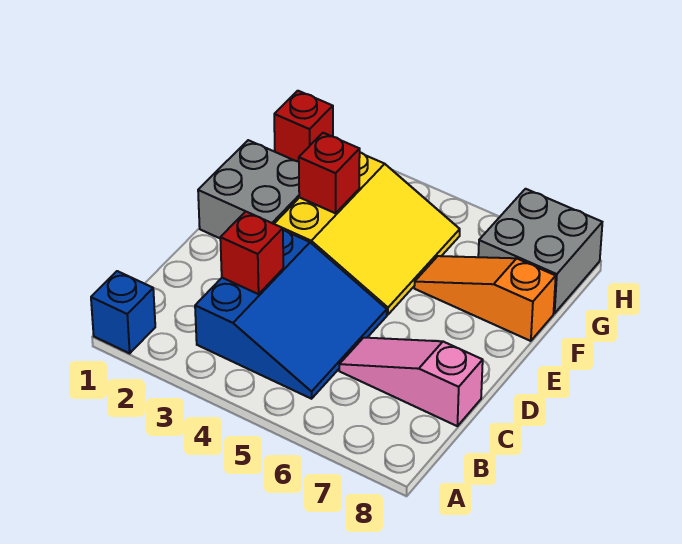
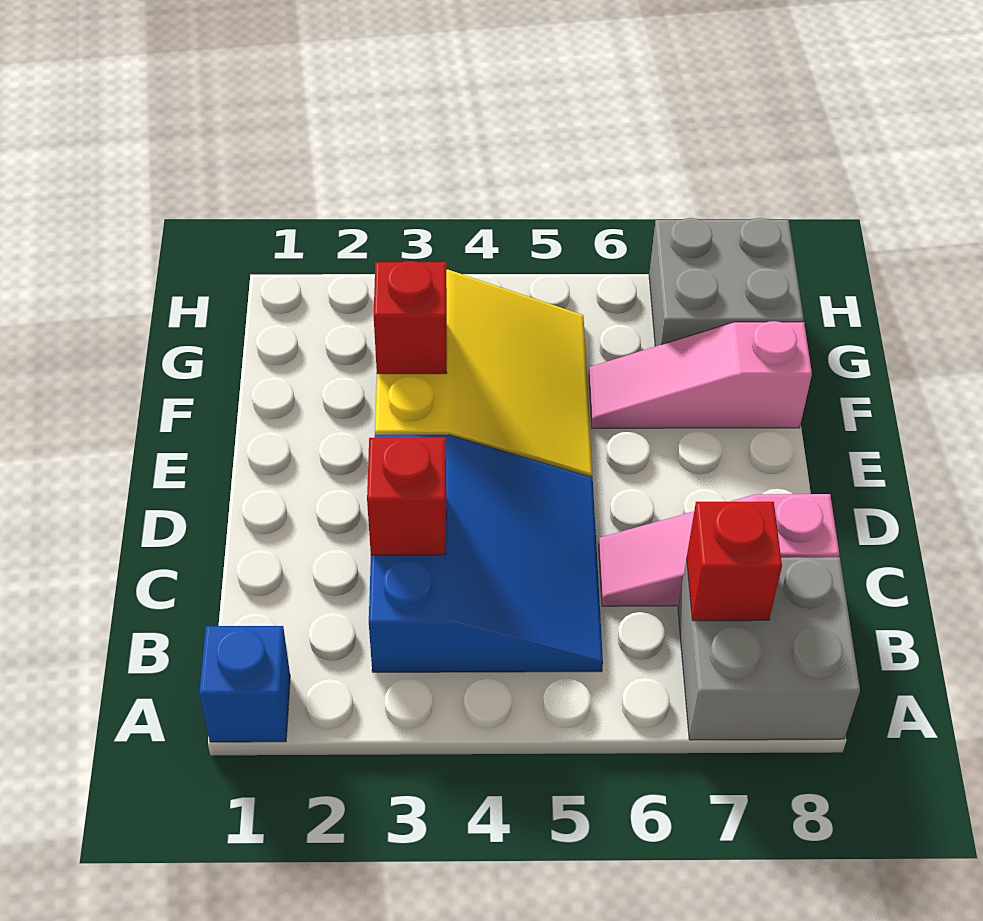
grey brick E1:F2 level 1 -> grey brick A7:B8 level 1
orange slope F6:F8 level 1 top 8 -> pink slope F6:F8 level 1 top 8
red brick H1 level 1 -> red brick B7 level 2

